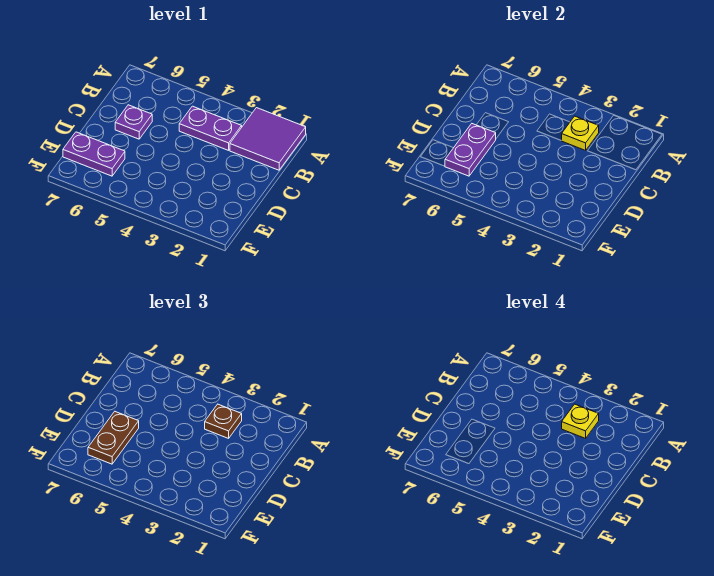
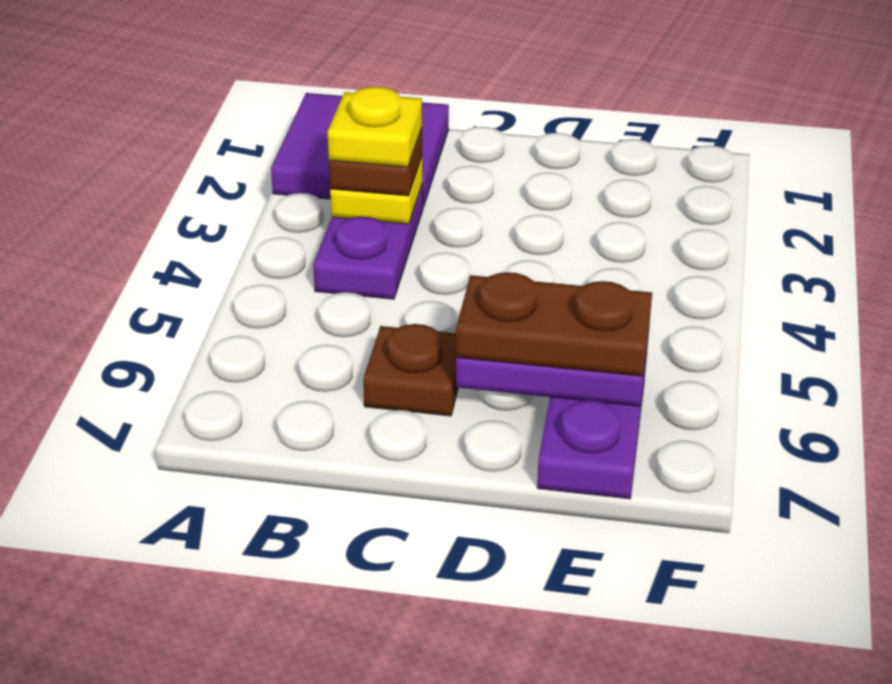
purple plate C6 level 1 -> brown plate C6 level 1

